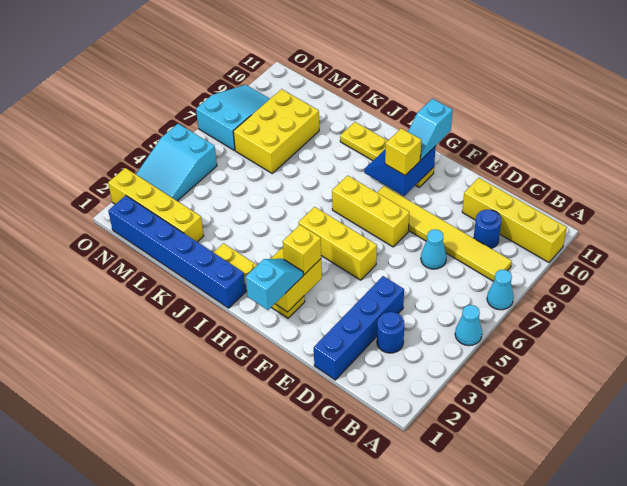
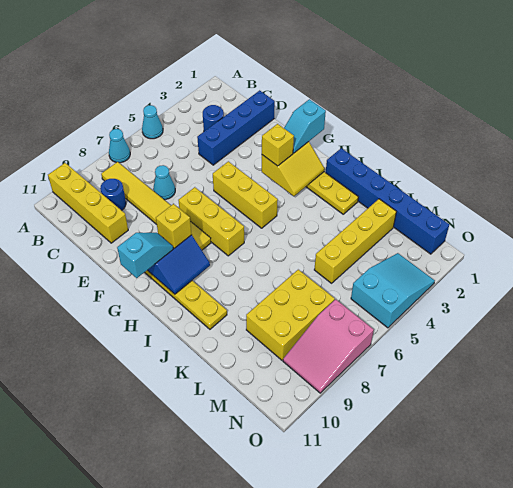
yellow brick L2:O2 level 1 -> yellow brick L2:L5 level 1
cyan slope N7:O9 level 1 top 7 -> pink slope N7:O9 level 1 top 7

